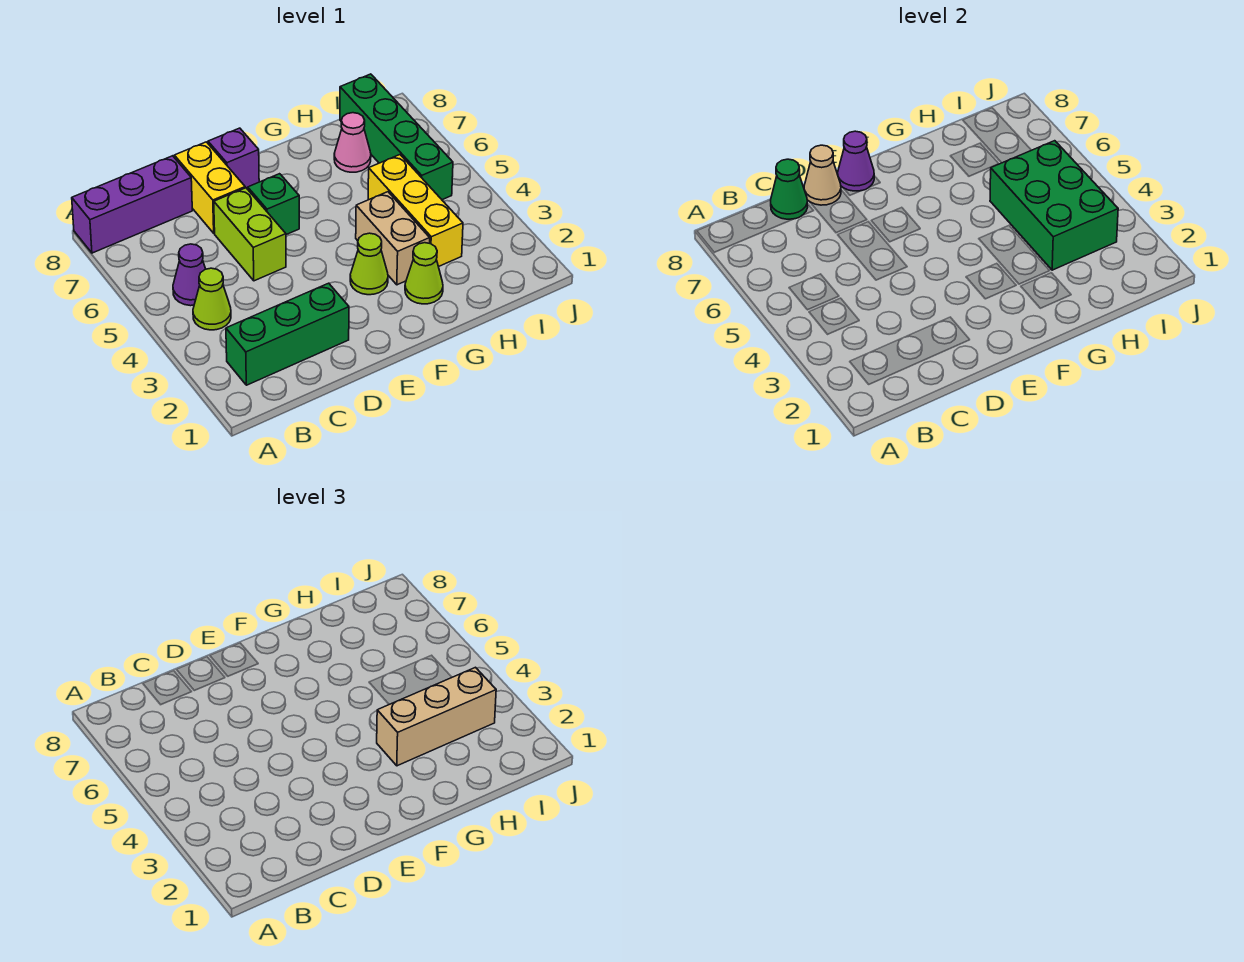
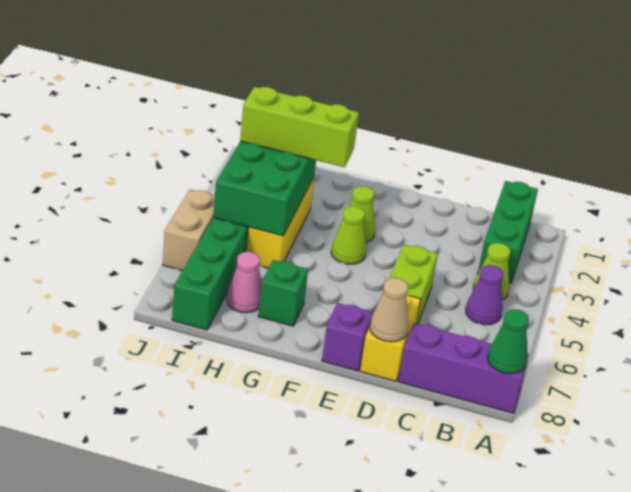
green brick B2:D2 level 1 -> green brick B1:B3 level 1
green cone C8 level 2 -> green cone A8 level 2
green brick E6 level 1 -> green brick G7 level 1
purple cone E8 level 2 -> none
lime cone G2 level 1 -> lime cone F4 level 1
tan brick G3:G4 level 1 -> tan brick J5:J6 level 1
tan brick G3:I3 level 3 -> lime brick G3:I3 level 3

